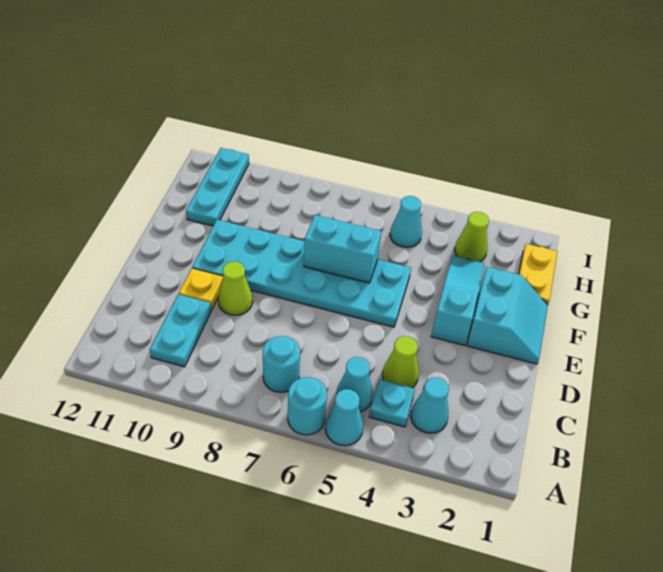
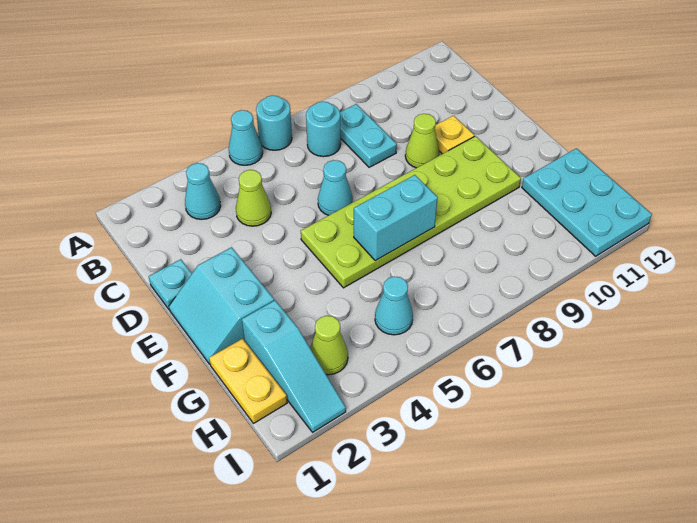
cyan plate B4 level 1 -> cyan plate D1 level 1
cyan cone B5 level 1 -> cyan cone D6 level 1
cyan plate B10:C10 level 1 -> cyan plate B8:C8 level 1
cyan slope E3:G3 level 1 top E -> cyan slope G2:I2 level 1 top G
cyan plate E5:F10 level 1 -> lime plate E5:F10 level 1
cyan plate G11:I11 level 1 -> cyan plate G11:I12 level 1

